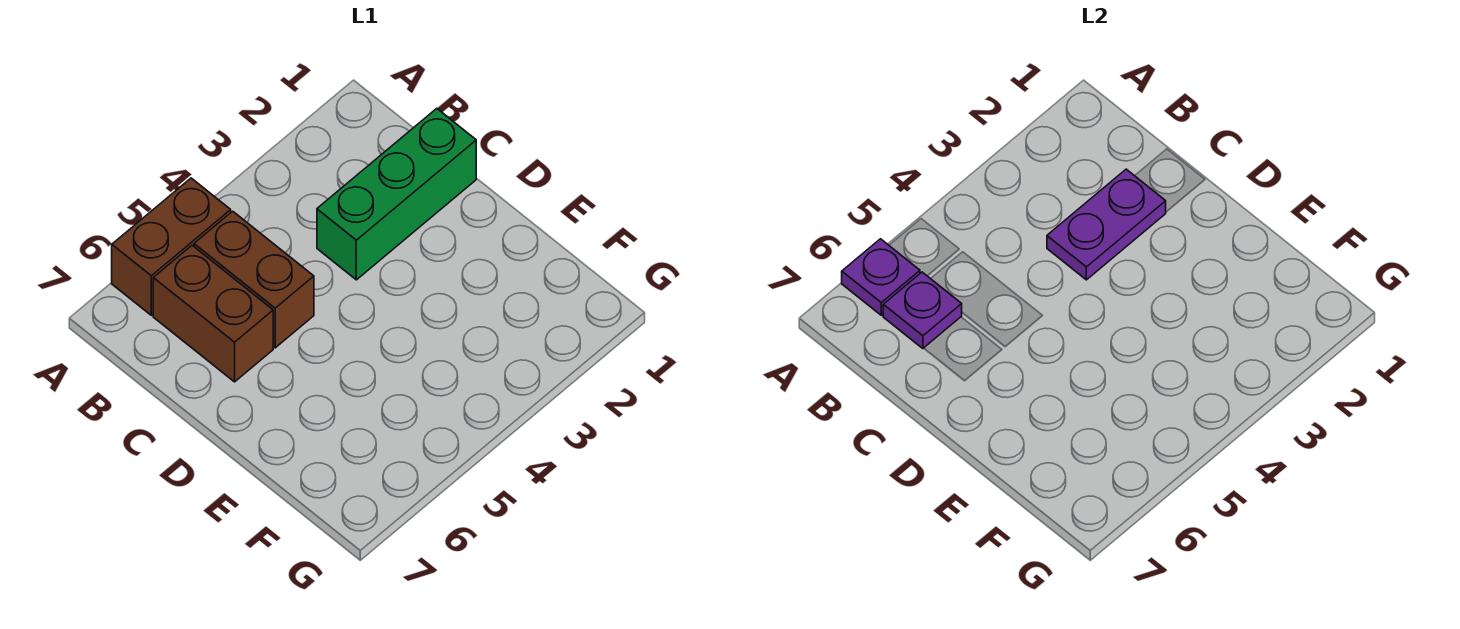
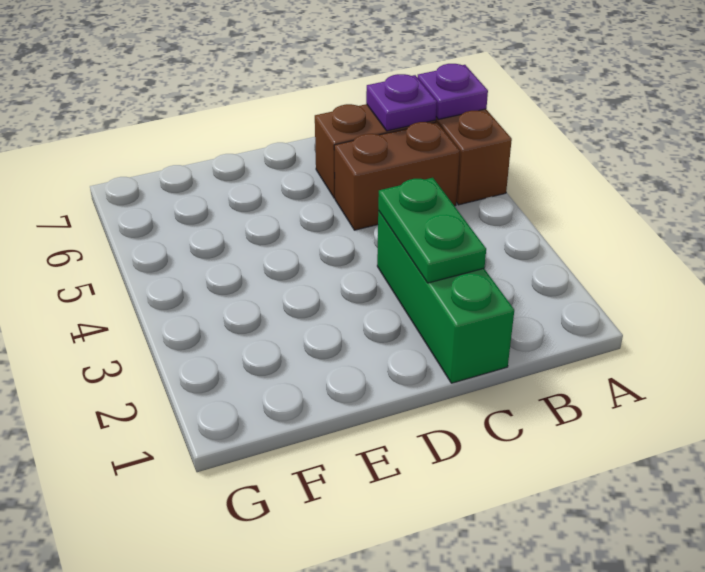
purple plate C2:C3 level 2 -> green plate C2:C3 level 2

